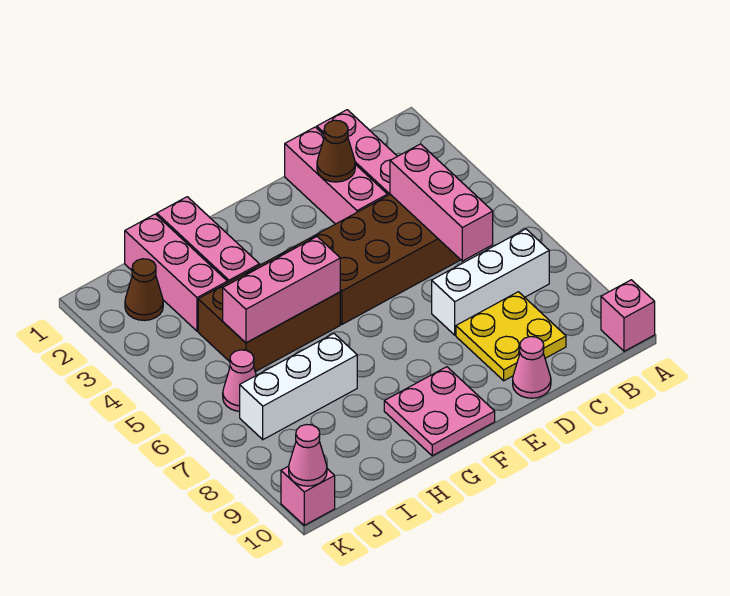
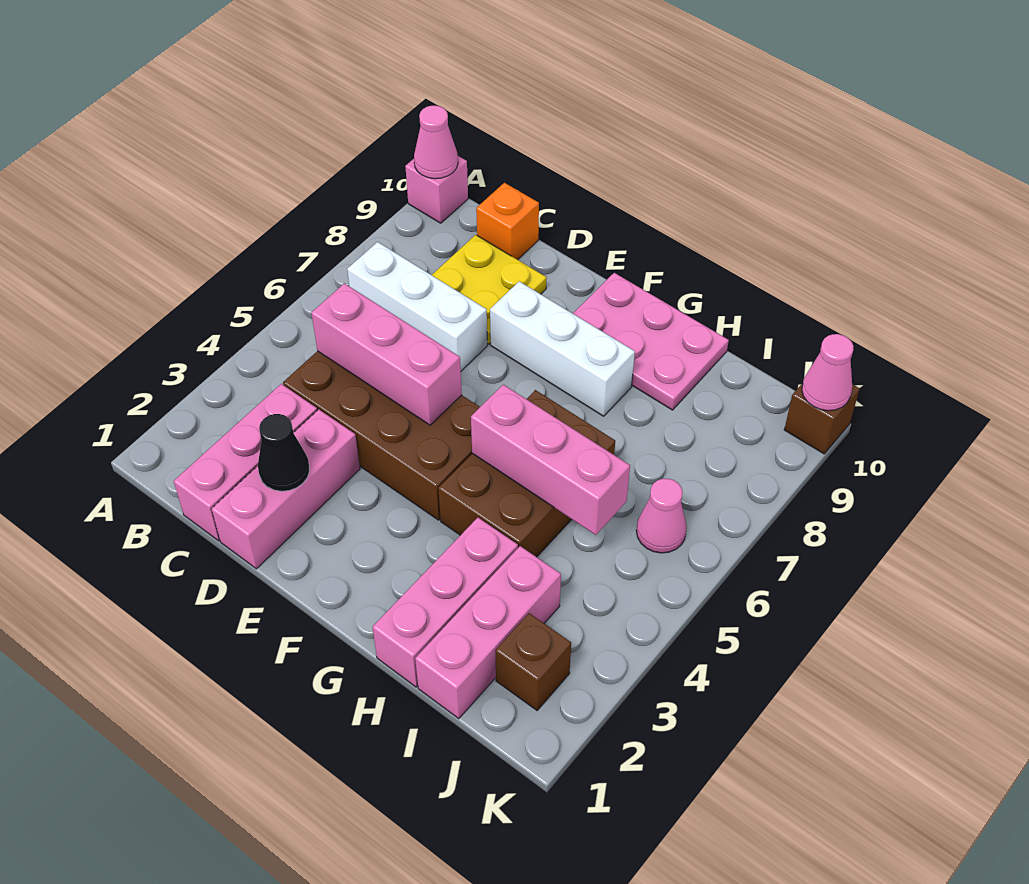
pink brick C4:C6 level 2 -> pink brick C5:E5 level 2
none -> orange brick C10 level 1
brown cone D2 level 2 -> black cone D2 level 2
pink cone D10 level 1 -> pink cone A10 level 2
pink plate F9:G10 level 1 -> pink plate F9:H10 level 1
brown brick G4:I5 level 1 -> brown brick G4:H6 level 1
white brick H7:J7 level 1 -> white brick E8:G8 level 1
brown cone J2 level 1 -> brown brick J2 level 1
pink brick K10 level 1 -> brown brick K10 level 1

